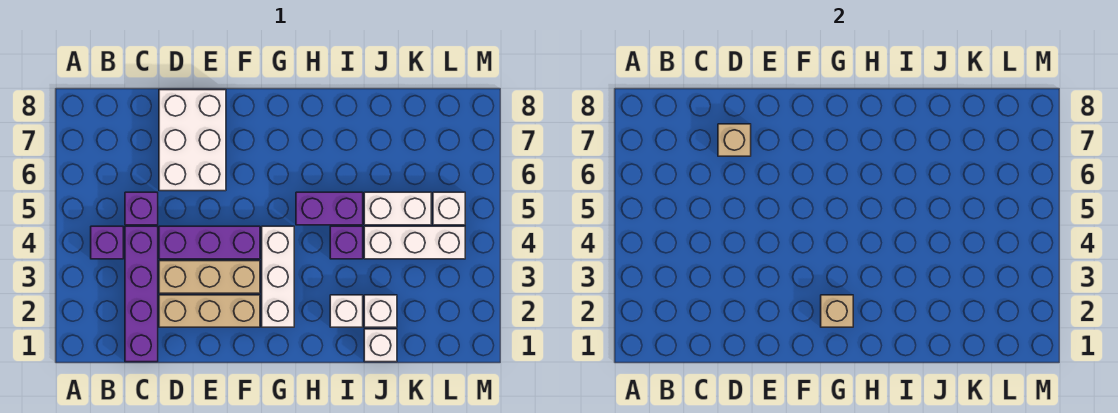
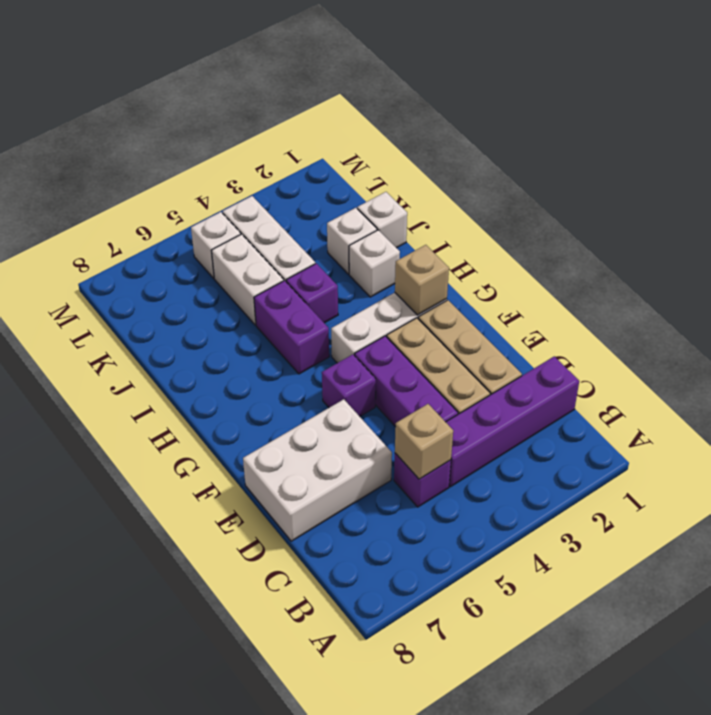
purple brick B4 level 1 -> purple brick F5 level 1
tan brick D7 level 2 -> tan brick C5 level 2

